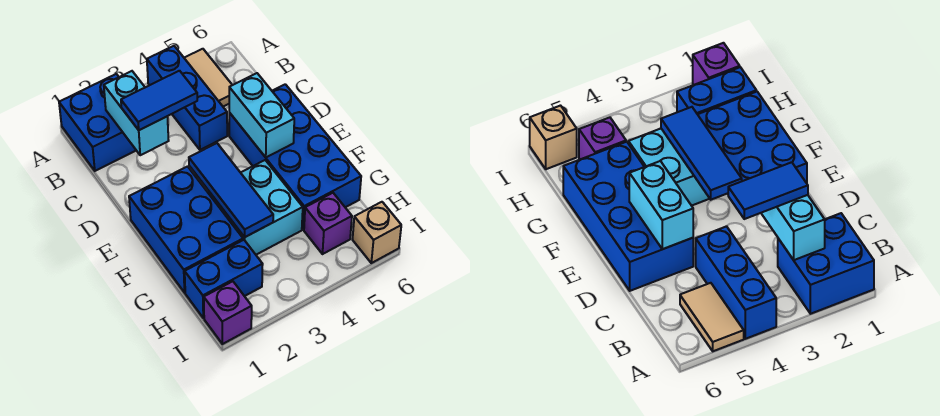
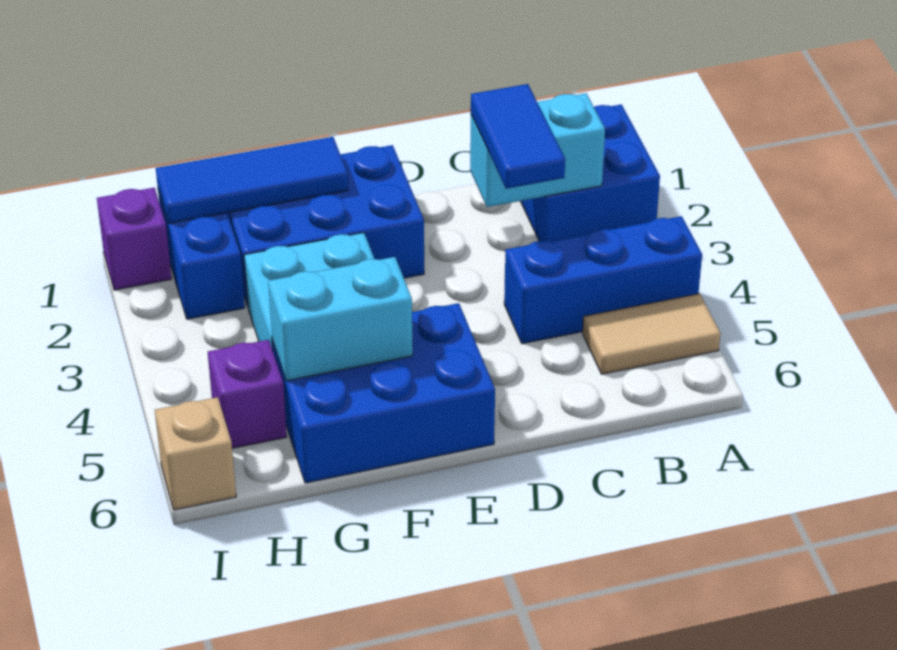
blue brick D5:G6 level 1 -> blue brick E5:G6 level 1
cyan brick D5:E5 level 2 -> cyan brick F5:G5 level 2
blue tile E3:G3 level 2 -> blue tile F1:H1 level 2

